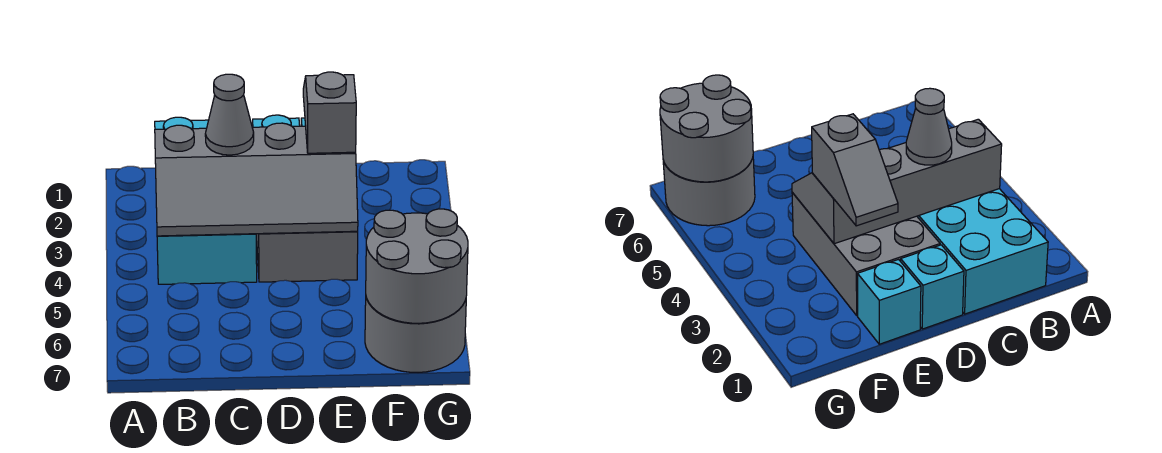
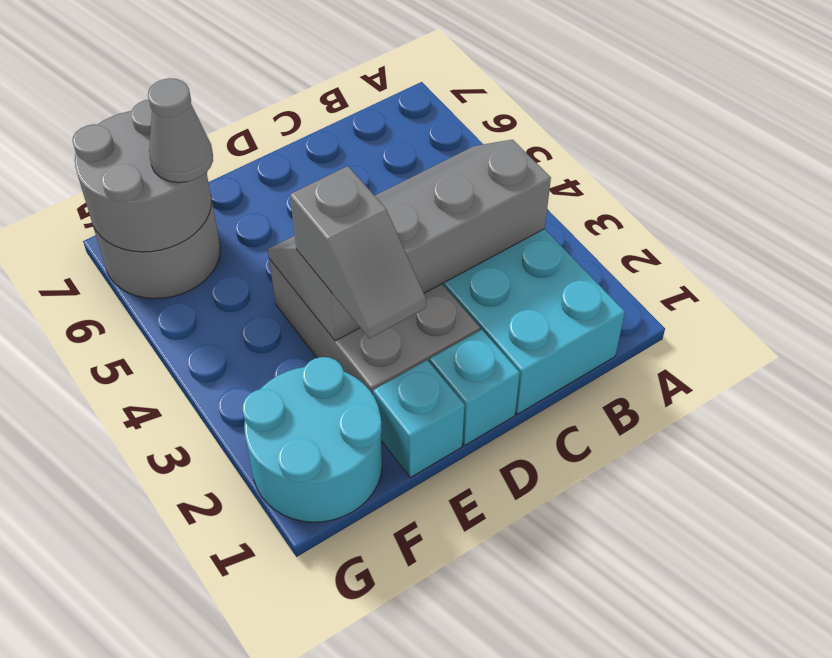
grey cone C3 level 3 -> grey cone F6 level 3
none -> cyan round brick F1:G2 level 1

